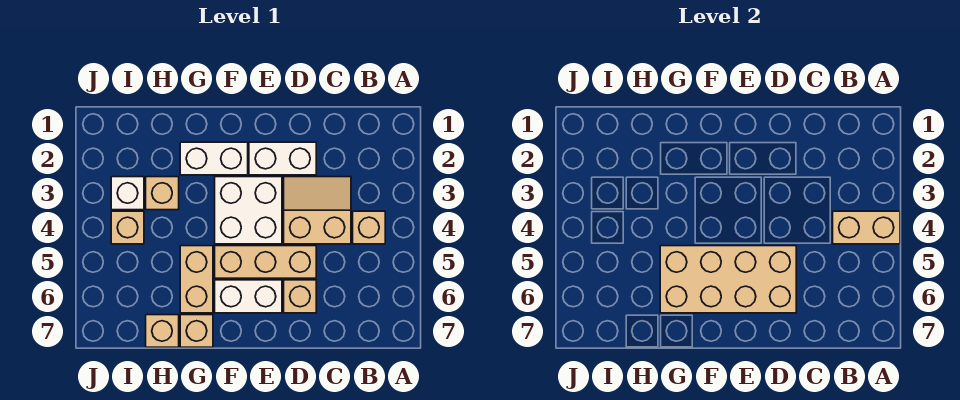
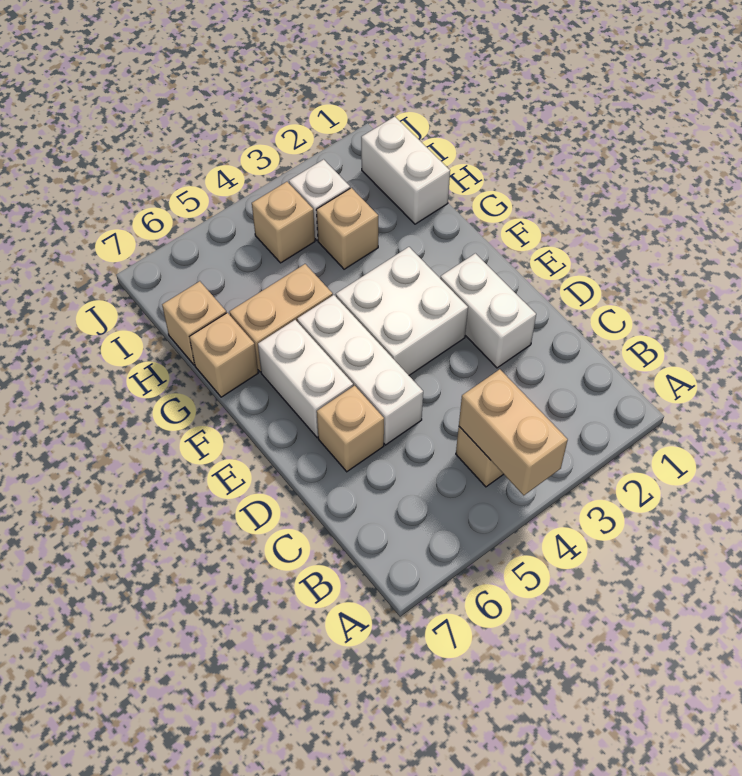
tan slope C3:D4 level 1 top 4 -> none
tan brick D5:F5 level 1 -> white brick D5:F5 level 1
tan brick D5:G6 level 2 -> none
white brick F2:G2 level 1 -> white brick H1:I1 level 1

